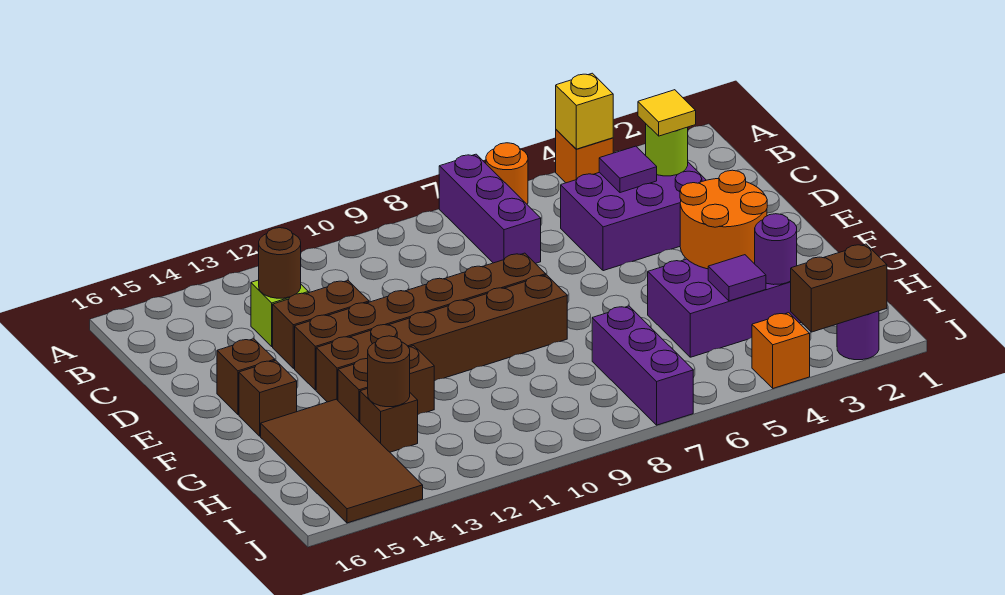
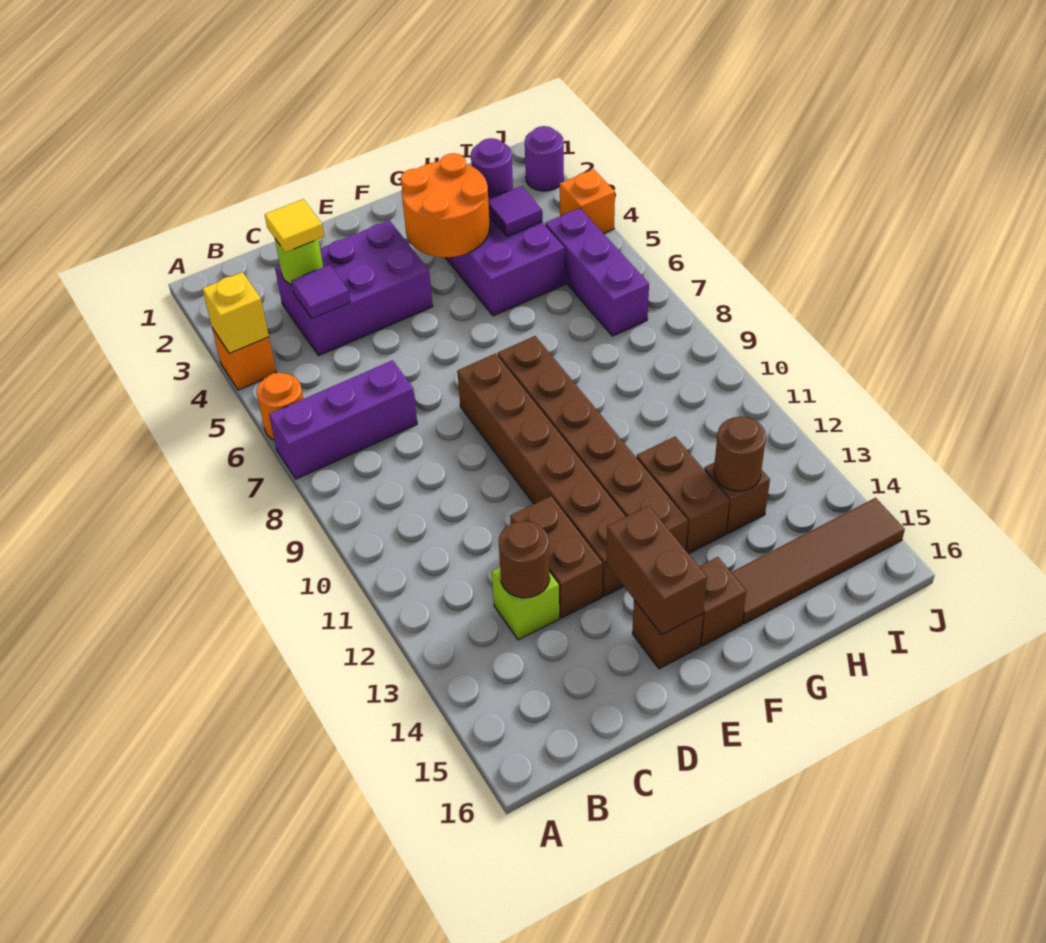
purple brick C3:D5 level 1 -> purple brick C3:E4 level 1
brown tile G14:J15 level 1 -> brown tile G15:J15 level 1
purple brick H7:J7 level 1 -> purple brick I5:I7 level 1
brown brick J2:J3 level 2 -> brown brick E14:E15 level 2

